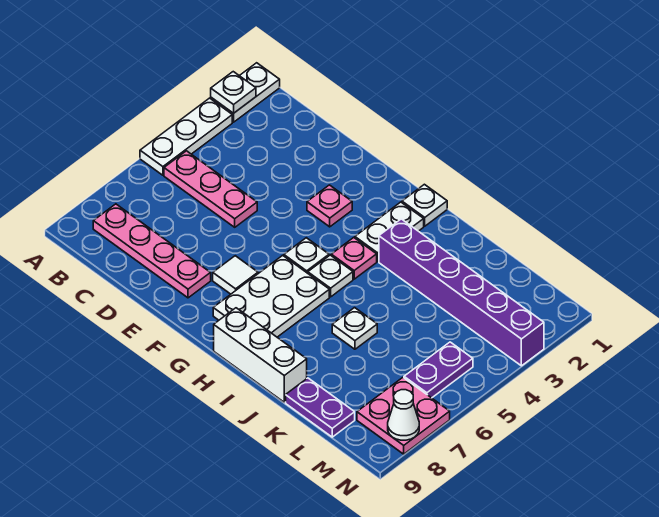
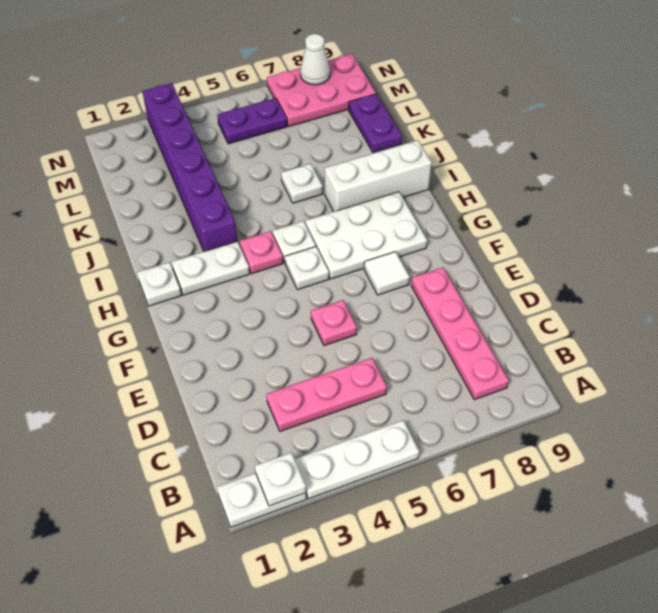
pink plate B5:D5 level 1 -> pink plate C3:C5 level 1
pink plate F3 level 1 -> pink plate E5 level 1
white brick H9:J9 level 1 -> white brick I7:I9 level 1
pink plate M7:N8 level 1 -> pink plate M7:N9 level 1

